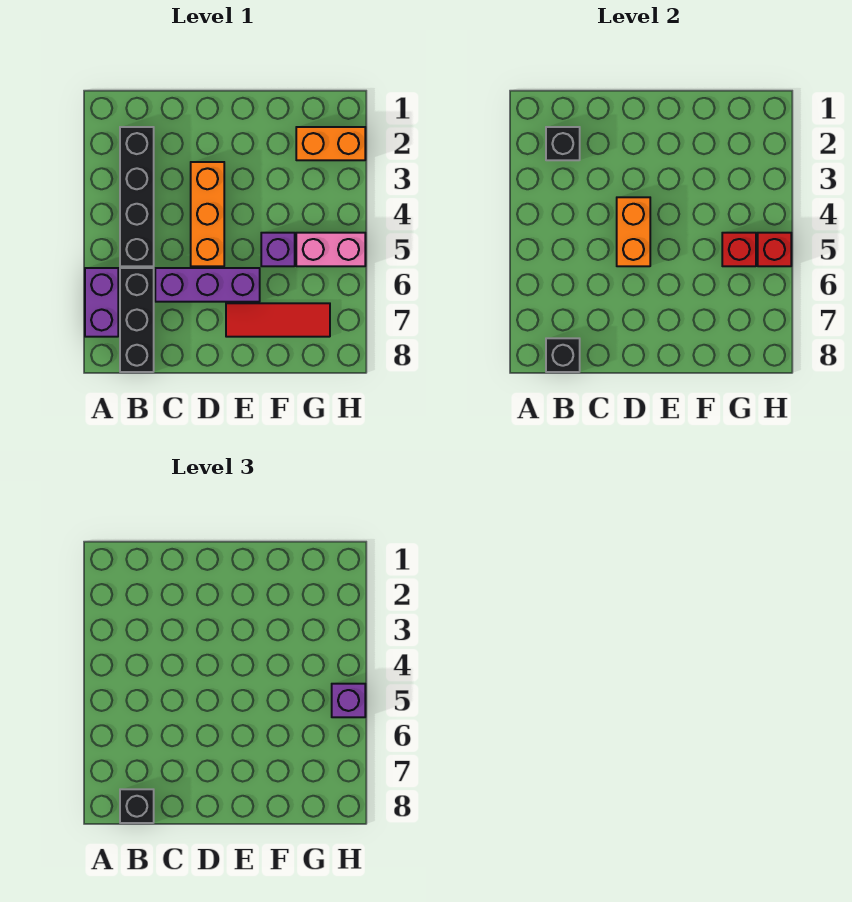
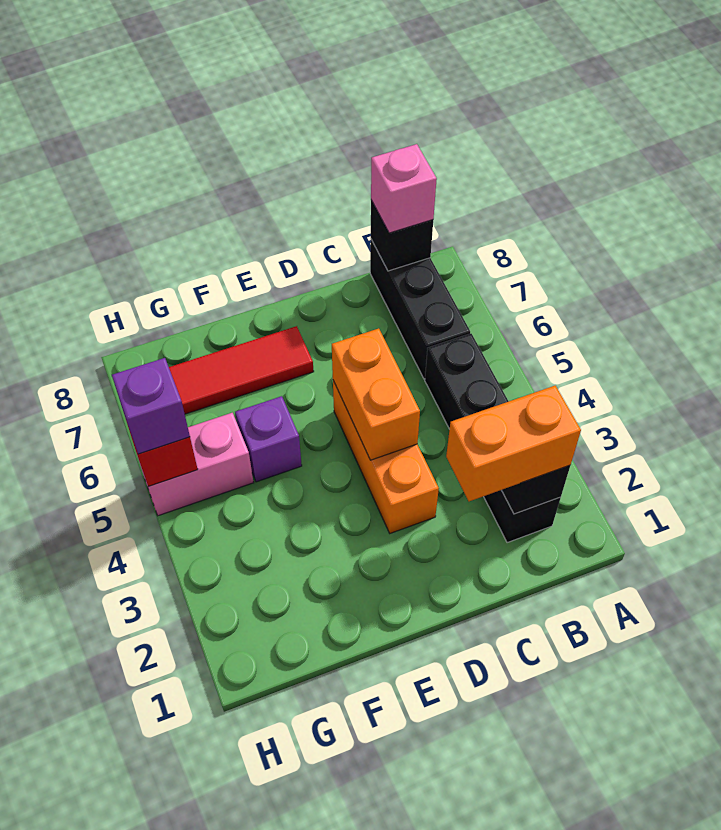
purple brick A6:A7 level 1 -> none
black brick B8 level 3 -> pink brick B8 level 3
purple brick C6:E6 level 1 -> none
orange brick G2:H2 level 1 -> orange brick B2:C2 level 3
red brick G5 level 2 -> none

